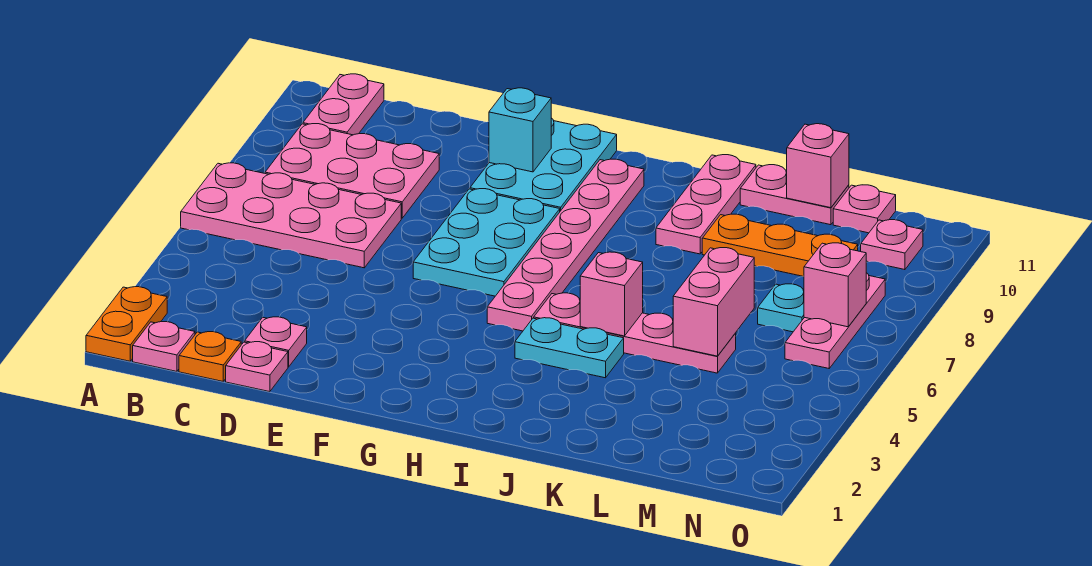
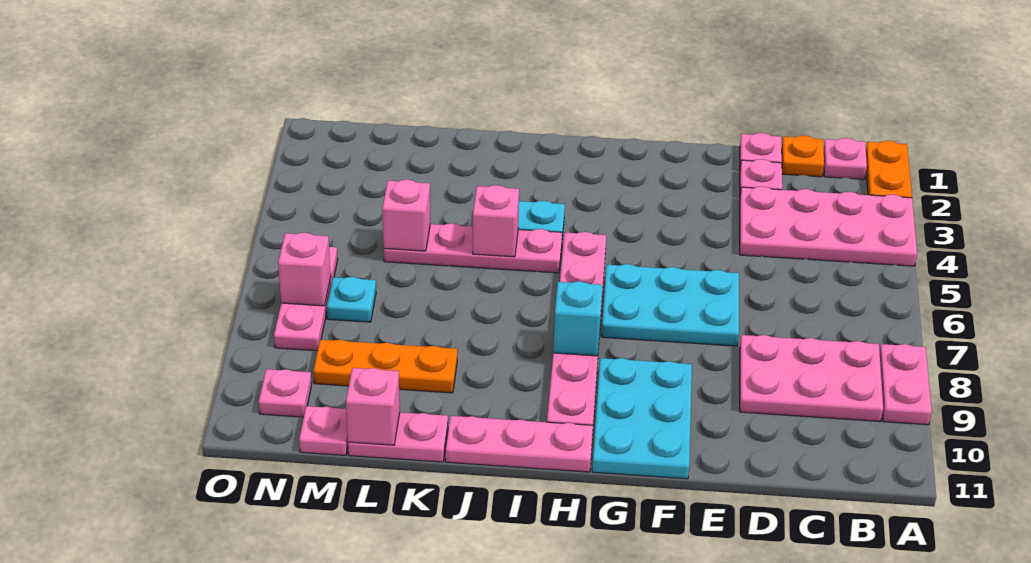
pink plate A6:D7 level 1 -> pink plate A3:D4 level 1
pink plate B10:B11 level 1 -> pink plate A8:A9 level 1
cyan plate F6:G8 level 1 -> cyan plate E6:G7 level 1
cyan brick F10 level 2 -> cyan brick H8 level 2
pink plate J9:J11 level 1 -> pink plate H11:J11 level 1
pink brick L5:L6 level 2 -> pink brick L5 level 2

